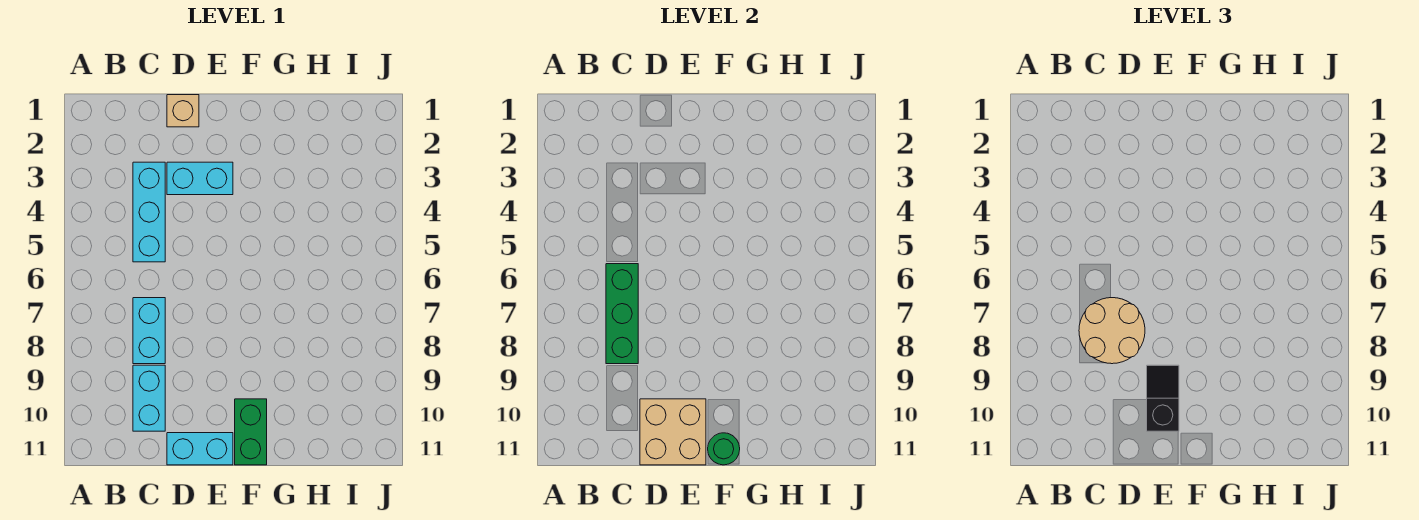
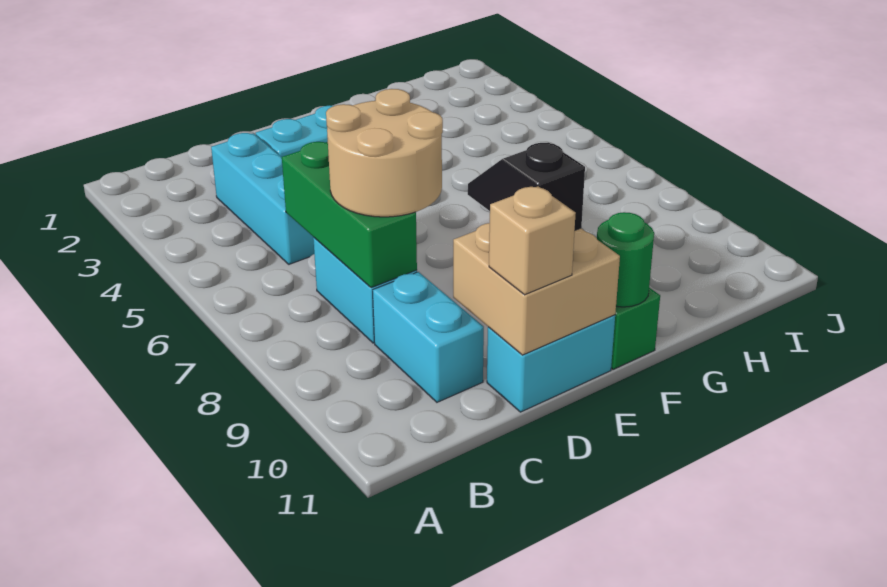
tan brick D1 level 1 -> tan brick D11 level 3

